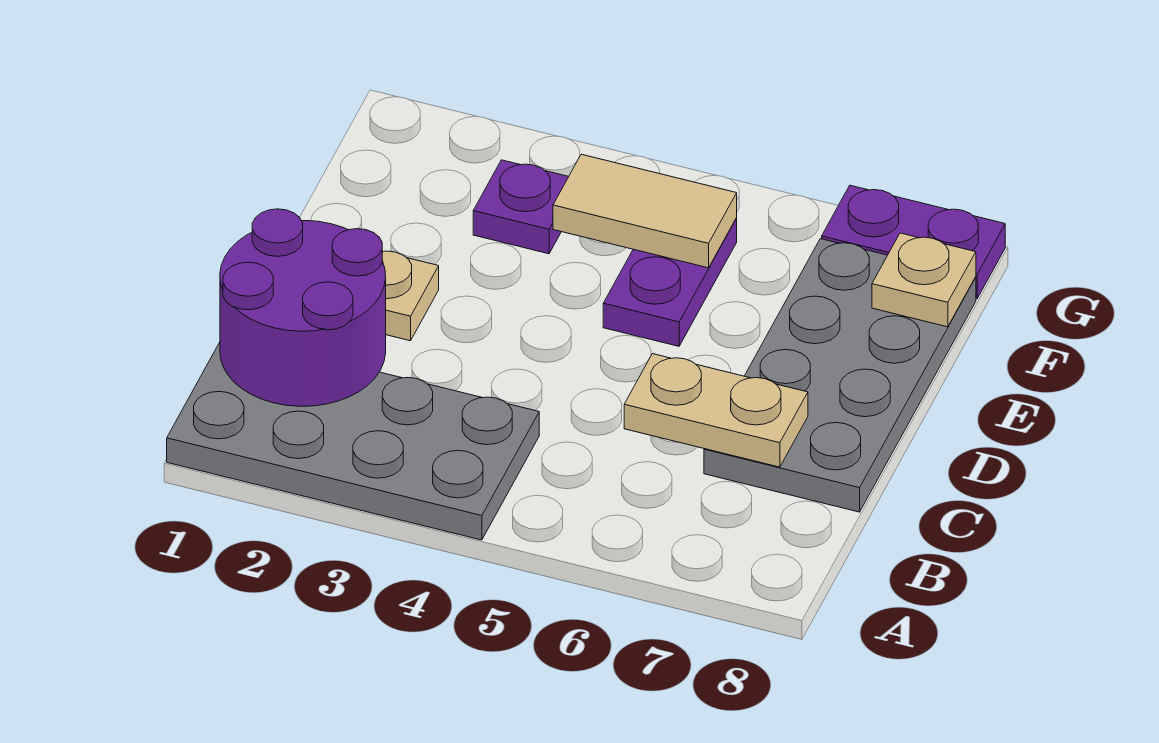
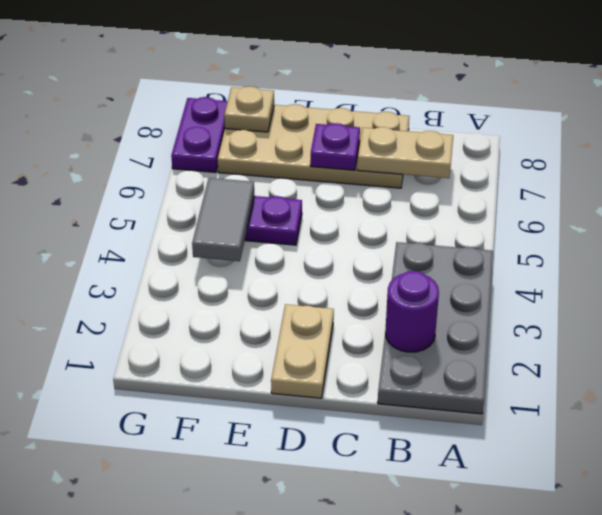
purple round brick B1:C2 level 2 -> purple round brick B2 level 2
tan plate C6:C7 level 2 -> tan plate B7:C7 level 2
grey plate C7:F8 level 1 -> tan plate C7:F8 level 1
purple plate F3 level 1 -> purple plate D7 level 2
tan tile F4:F5 level 2 -> grey tile F4:F5 level 2

